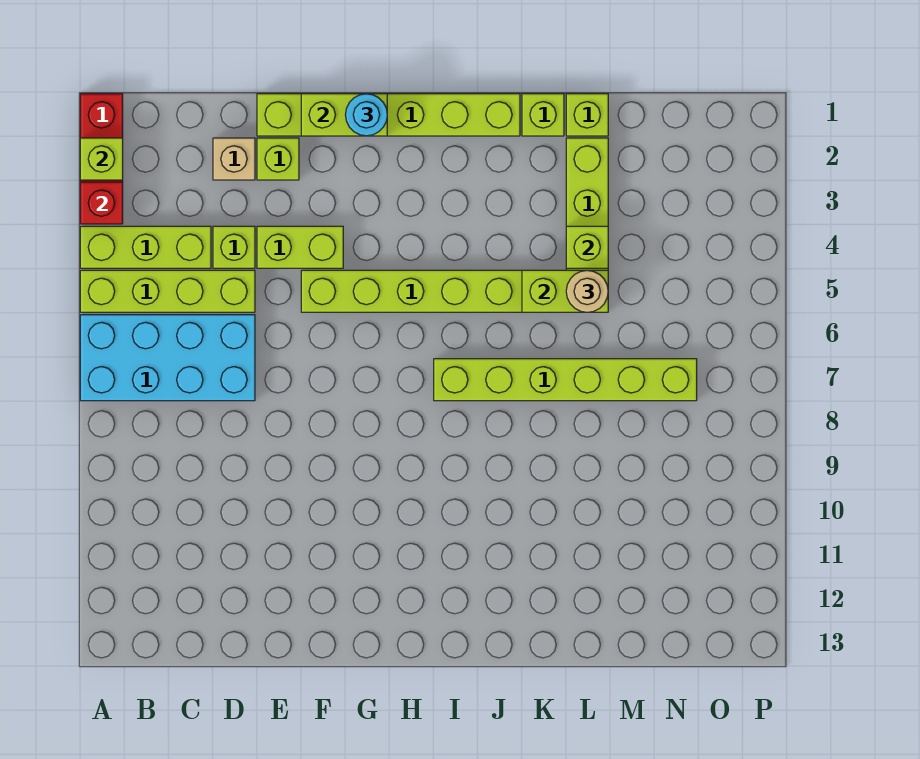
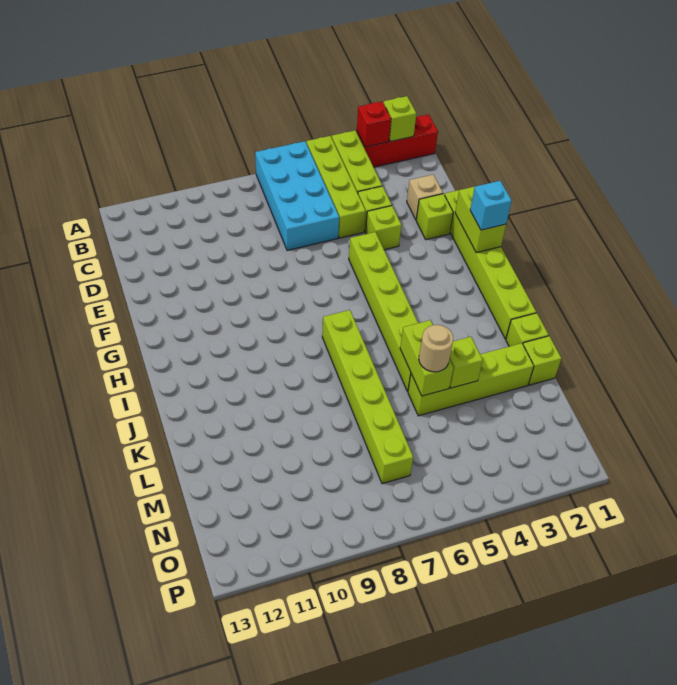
lime brick E4:F4 level 1 -> lime brick E4 level 1
cyan round brick G1 level 3 -> cyan brick G1 level 3

